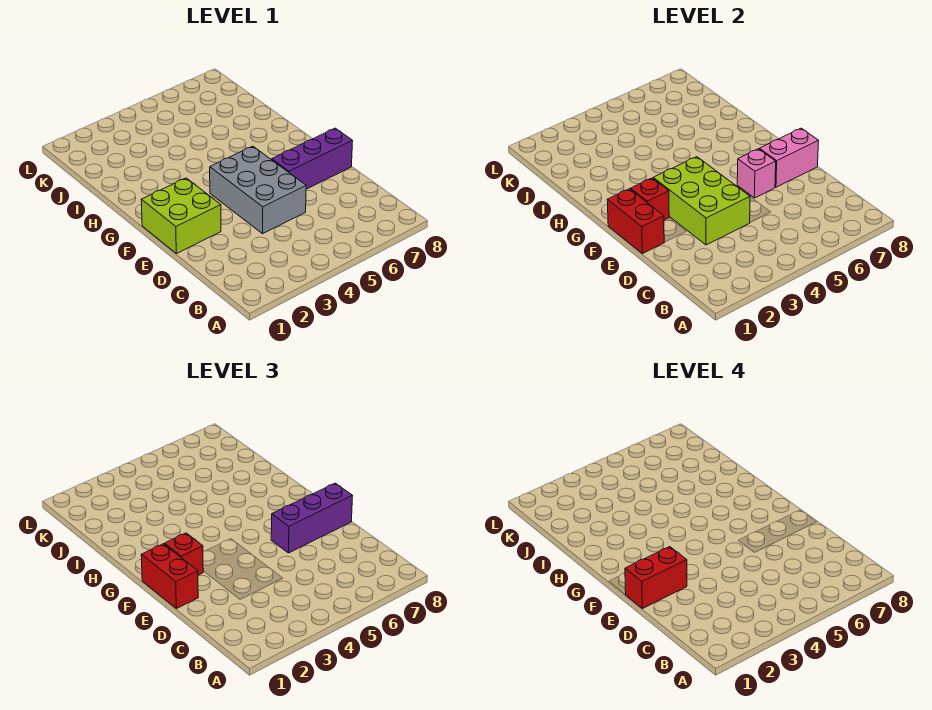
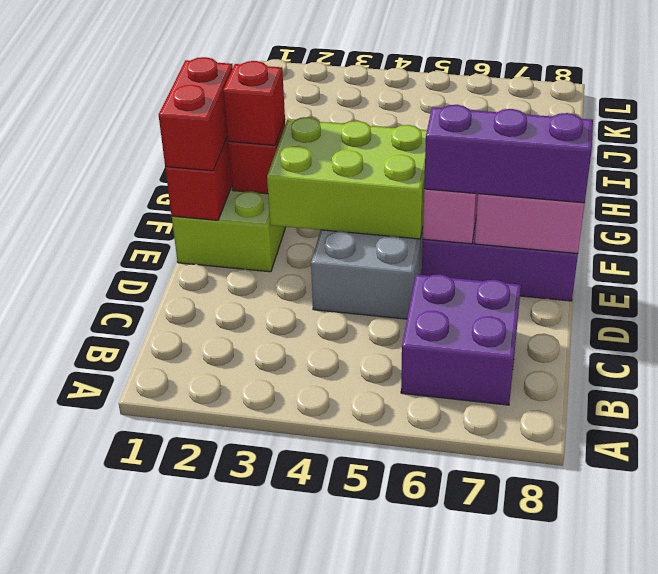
none -> purple brick B6:C7 level 1
lime brick D3:F4 level 2 -> lime brick E3:F5 level 2
red brick E1:E2 level 4 -> none

